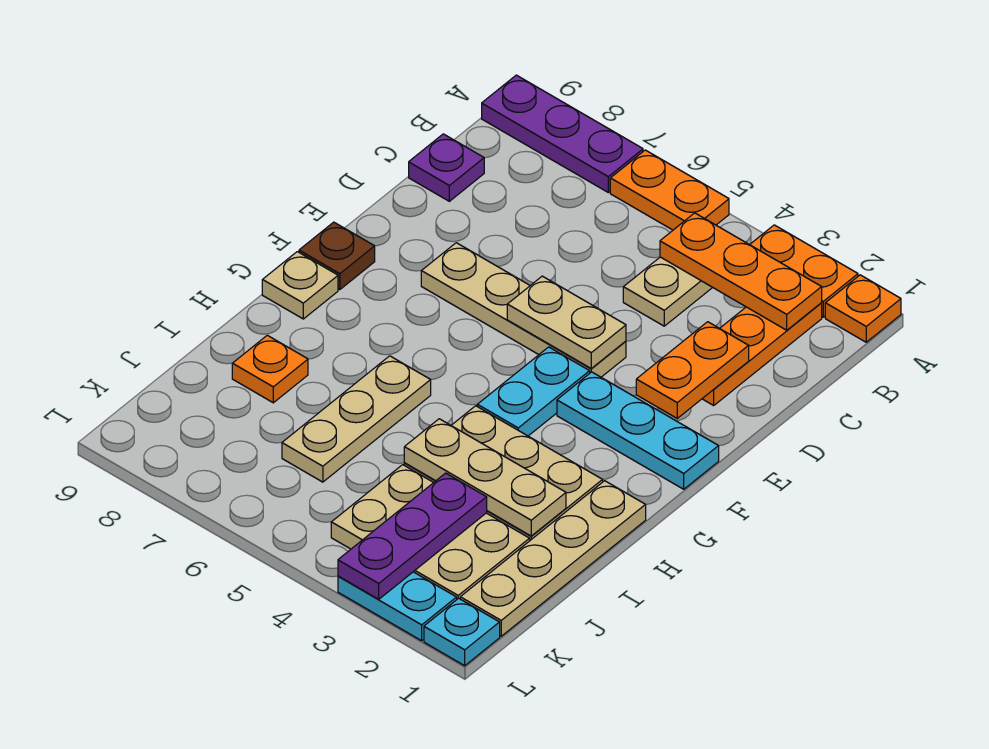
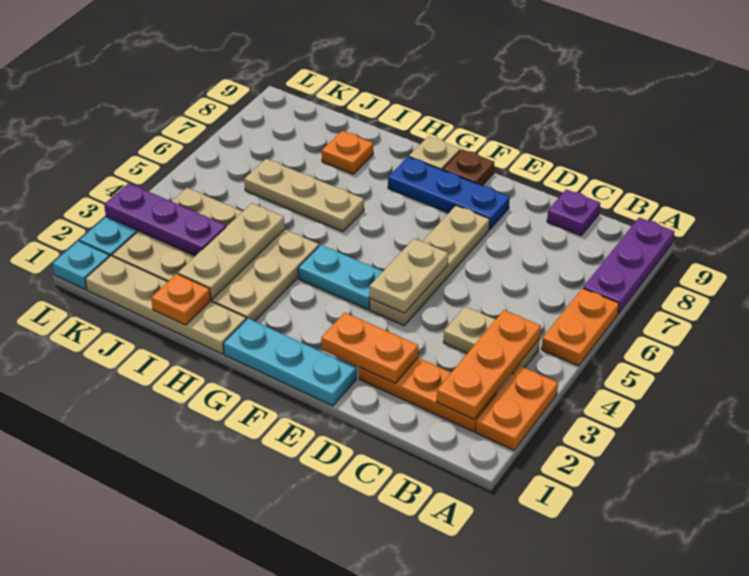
orange plate A1 level 1 -> orange plate I1 level 2
none -> blue plate E8:G8 level 1
cyan plate F1:F3 level 1 -> cyan plate E1:G1 level 1

